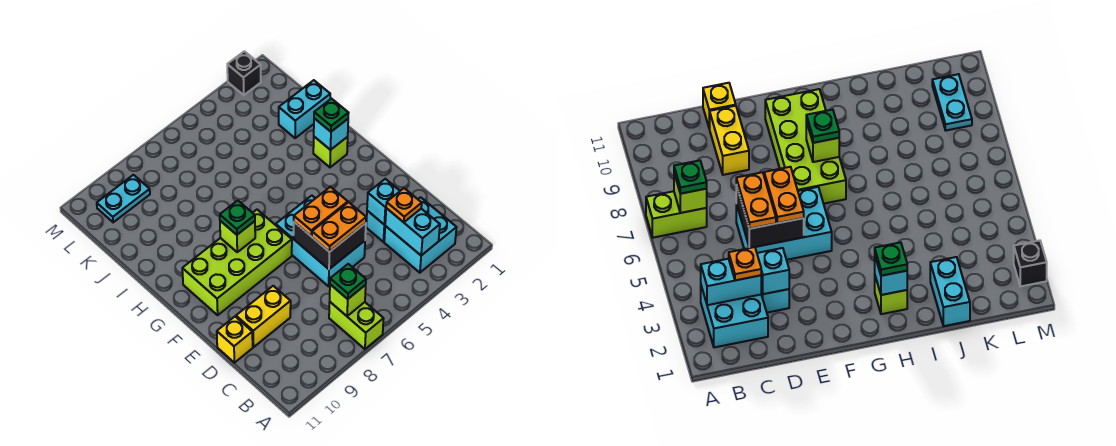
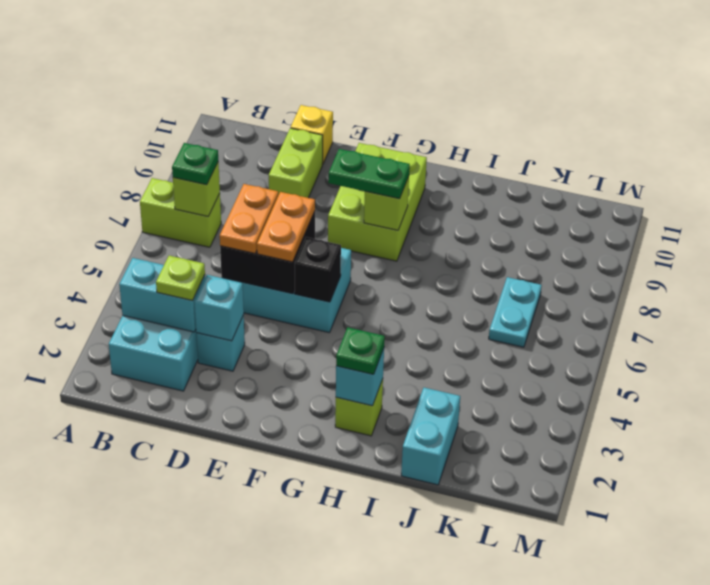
orange plate C3 level 3 -> lime plate C3 level 3
yellow brick D9:D10 level 1 -> lime brick D9:D10 level 1
lime brick F7:G10 level 1 -> lime brick F8:G10 level 1
green plate G8 level 3 -> green plate F8:G8 level 3
cyan plate L9:L10 level 1 -> cyan plate K6:K7 level 1
black brick M2 level 1 -> black brick F5 level 2

